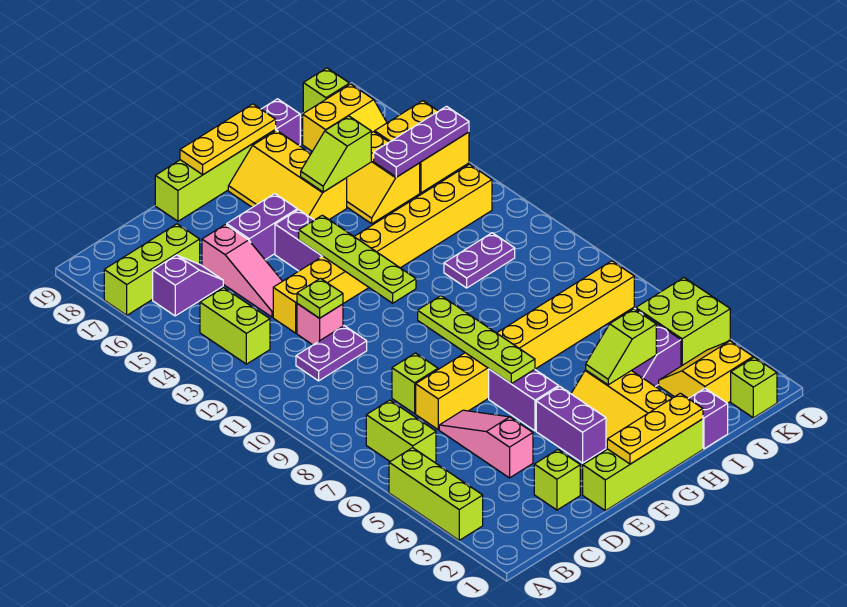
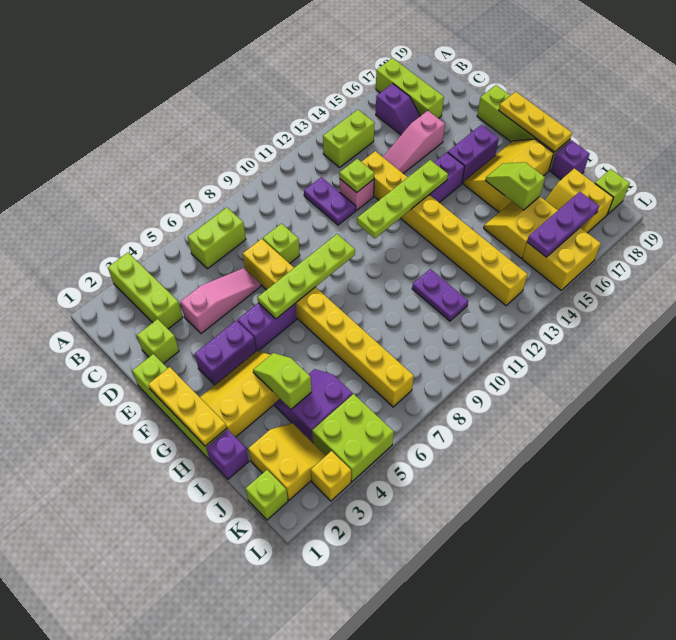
lime brick A3:A5 level 1 -> lime brick A3:C3 level 1
purple brick E16:F16 level 1 -> purple brick F16:F17 level 1
purple plate J15:L15 level 2 -> purple plate K15:K17 level 2
none -> yellow brick L3 level 1

